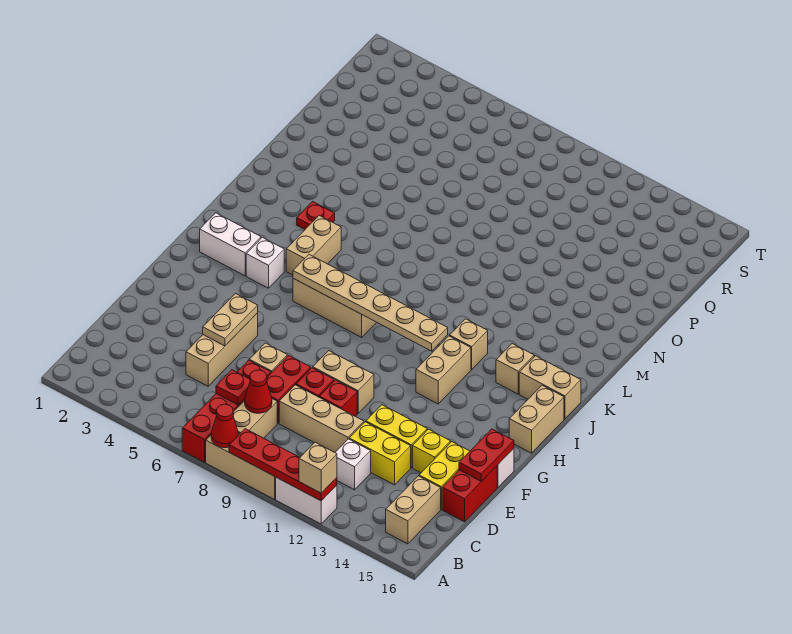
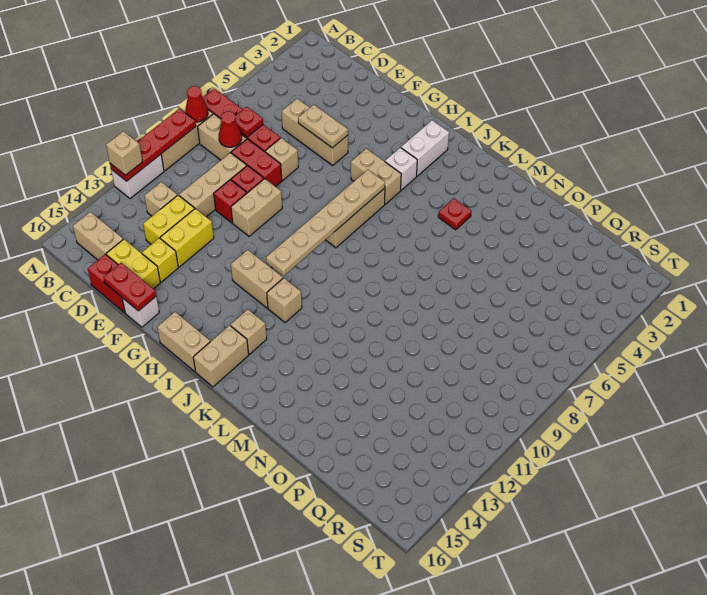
white brick C12 level 1 -> tan brick C12 level 1
tan brick J5:K5 level 1 -> tan brick H5:I5 level 1

